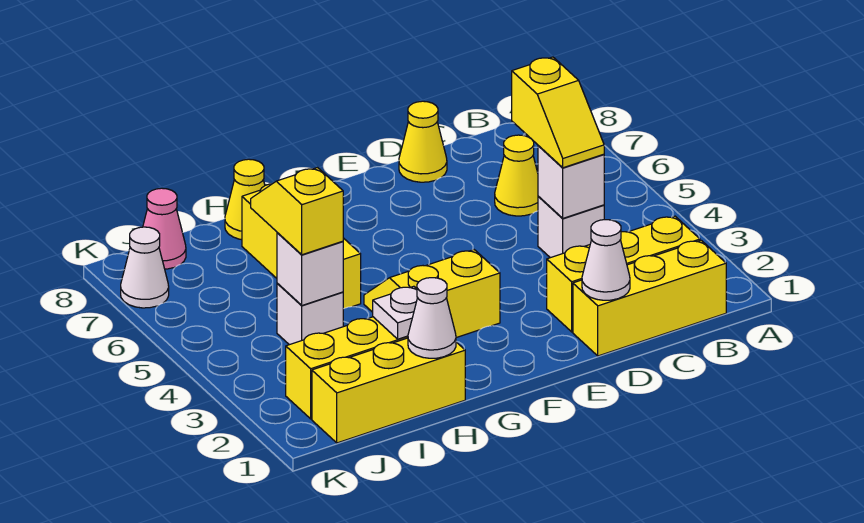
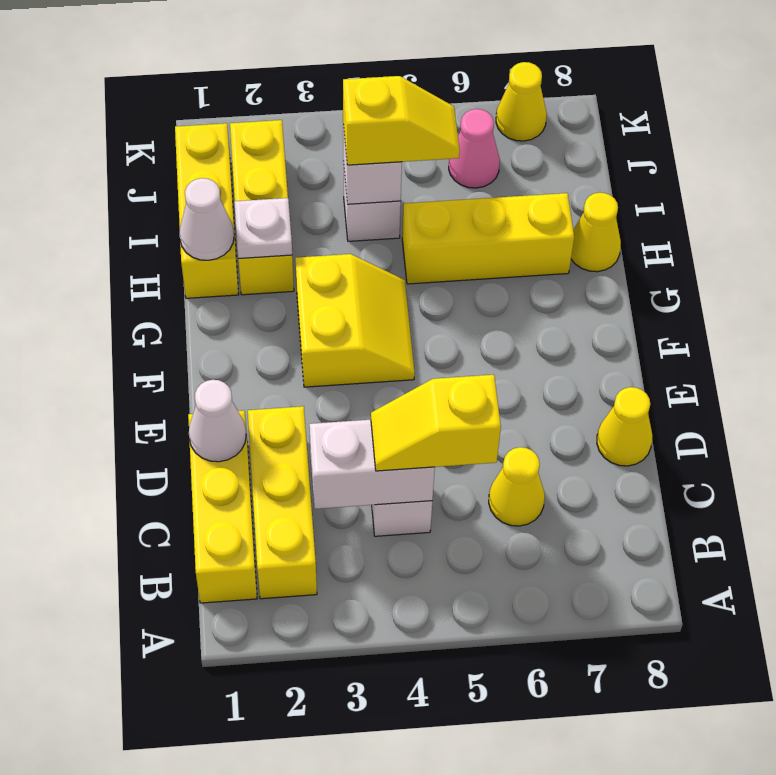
white brick C4 level 2 -> white brick C3:C4 level 2
pink cone J8 level 1 -> pink cone J6 level 1
white cone K7 level 1 -> yellow cone K7 level 1

